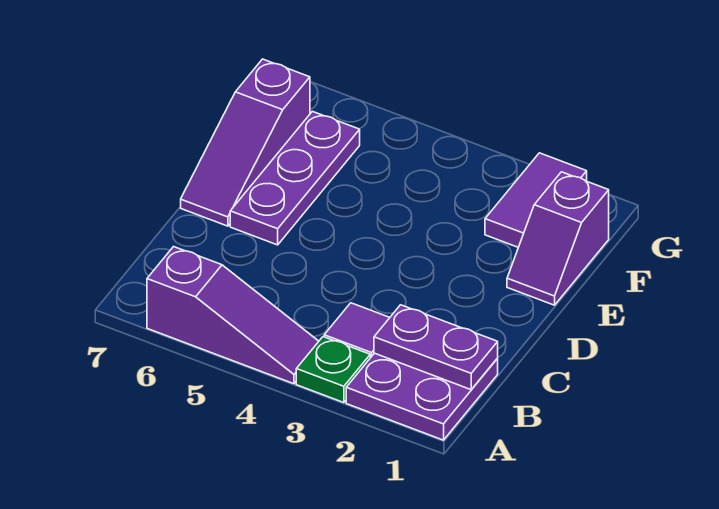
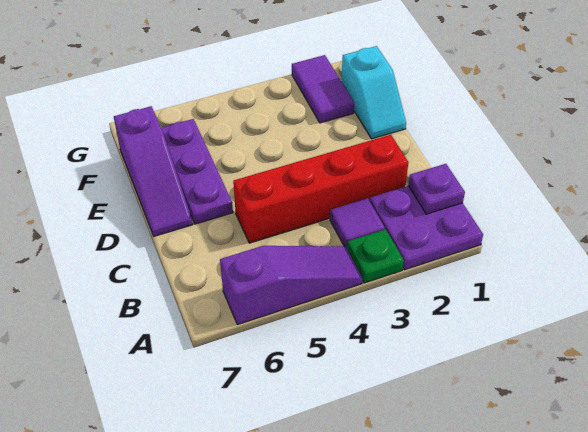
purple plate B1:B2 level 2 -> purple plate B1 level 2
none -> red brick C2:C5 level 1
purple slope E1:F1 level 1 top F -> cyan slope E1:F1 level 1 top F

